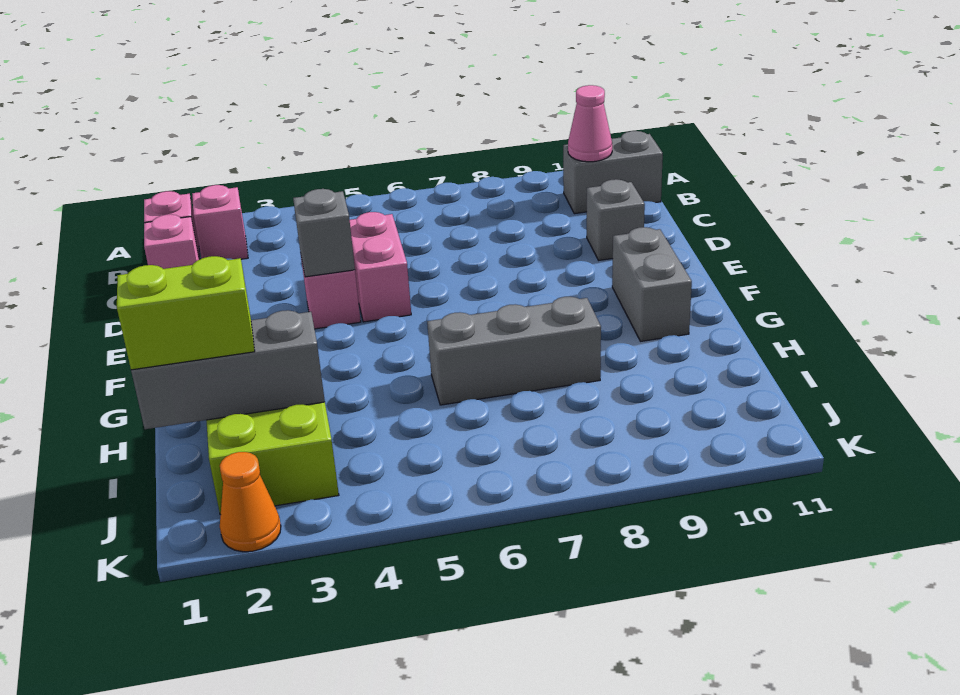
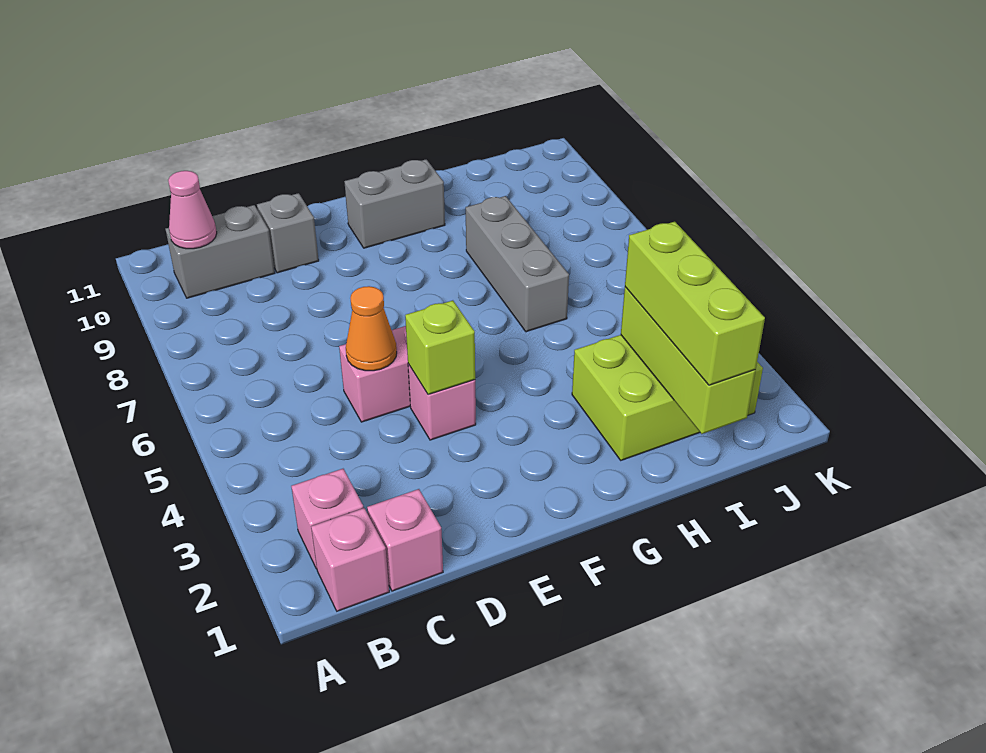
grey brick B10:B11 level 1 -> grey brick B10:C10 level 1
grey brick E4 level 2 -> lime brick E4 level 2
grey brick I1:I3 level 2 -> lime brick I1:I3 level 2
lime brick I1:I2 level 3 -> lime brick I1:I3 level 3
orange cone K2 level 1 -> orange cone D5 level 2

